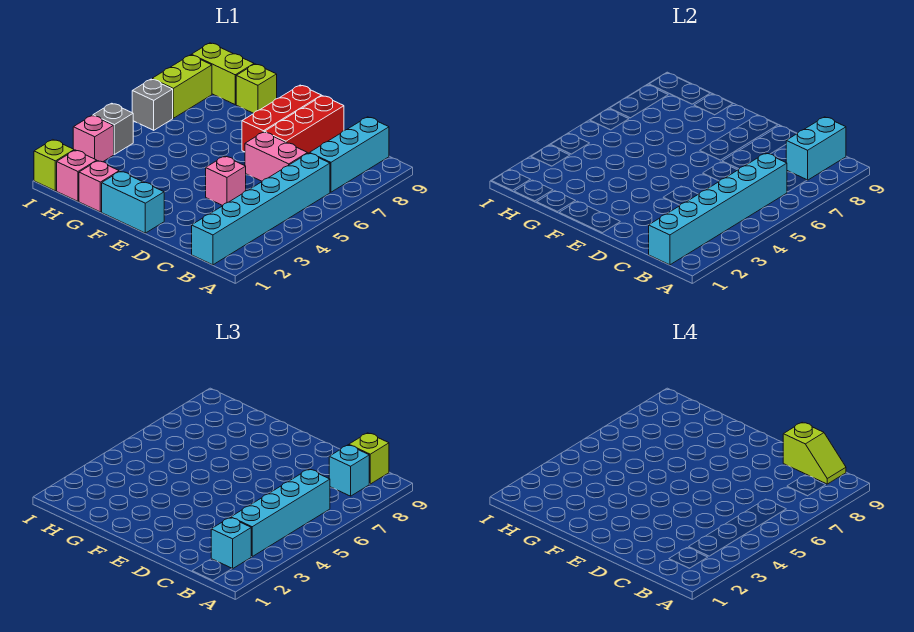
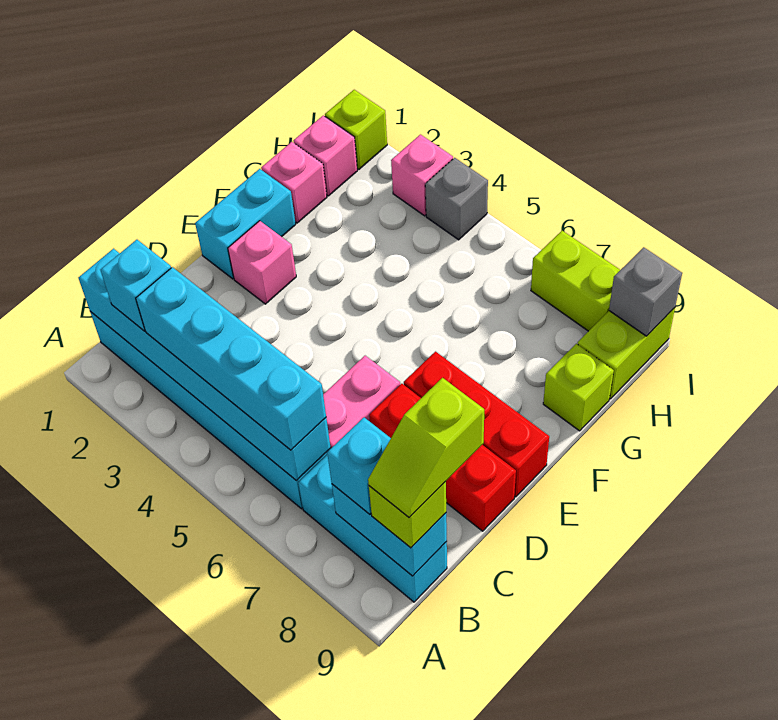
pink brick D4 level 1 -> pink brick E2 level 1
grey brick I6 level 1 -> grey brick I9 level 2

